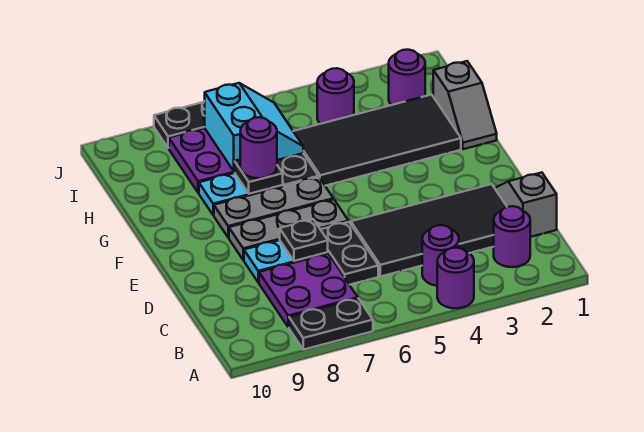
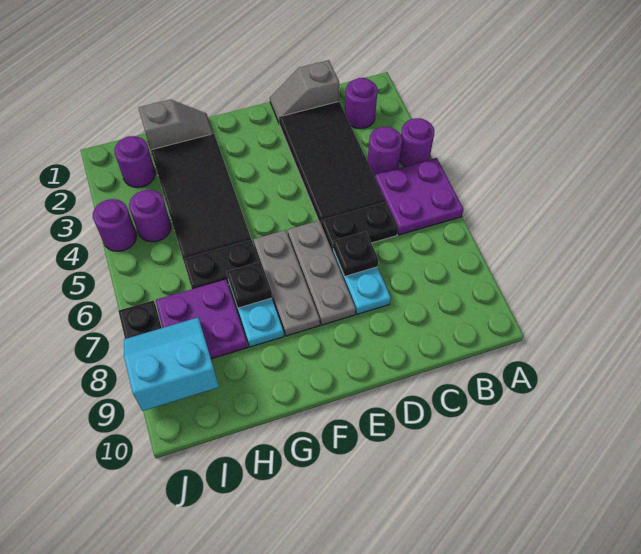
black plate A7:A8 level 1 -> none
purple plate B7:C8 level 1 -> purple plate A5:B6 level 1
purple round brick G7 level 3 -> purple round brick J4 level 1
cyan slope H6:I7 level 2 top 7 -> cyan slope I8:J9 level 2 top 9

